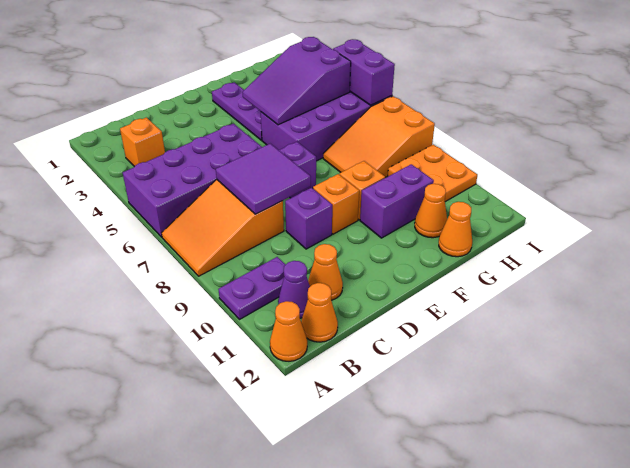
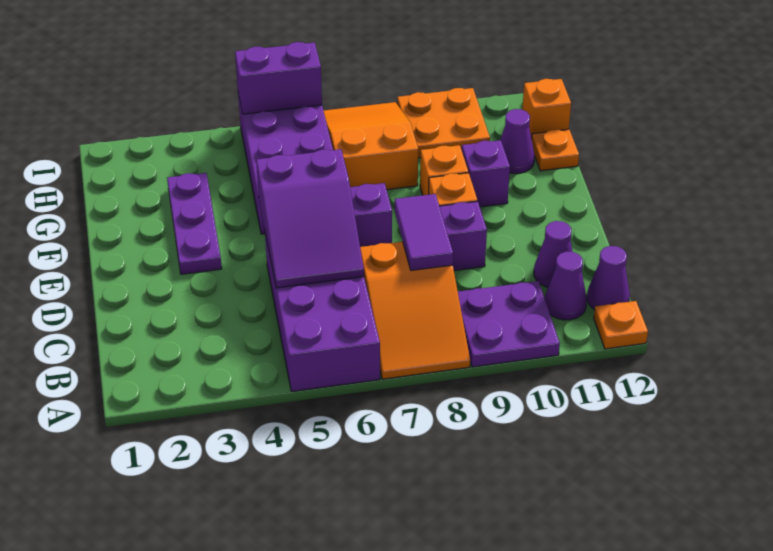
purple plate A10:B10 level 1 -> purple plate A9:B10 level 1
orange cone A12 level 1 -> orange plate A12 level 1
orange brick B3 level 1 -> orange brick H12 level 1
orange cone B12 level 1 -> purple cone B12 level 1
purple tile C7:D8 level 2 -> purple tile C8:D8 level 2
orange cone C11 level 1 -> purple cone C11 level 1
purple plate F2:F4 level 1 -> purple plate E3:G3 level 1
purple slope F4:H5 level 2 top H -> purple slope C5:E6 level 2 top E
purple brick F10:G10 level 1 -> purple brick F10 level 1
orange slope G7:I8 level 1 top I -> orange slope G7:I8 level 1 top G
orange cone G11 level 1 -> purple cone G11 level 1
orange cone G12 level 1 -> orange plate G12 level 1

